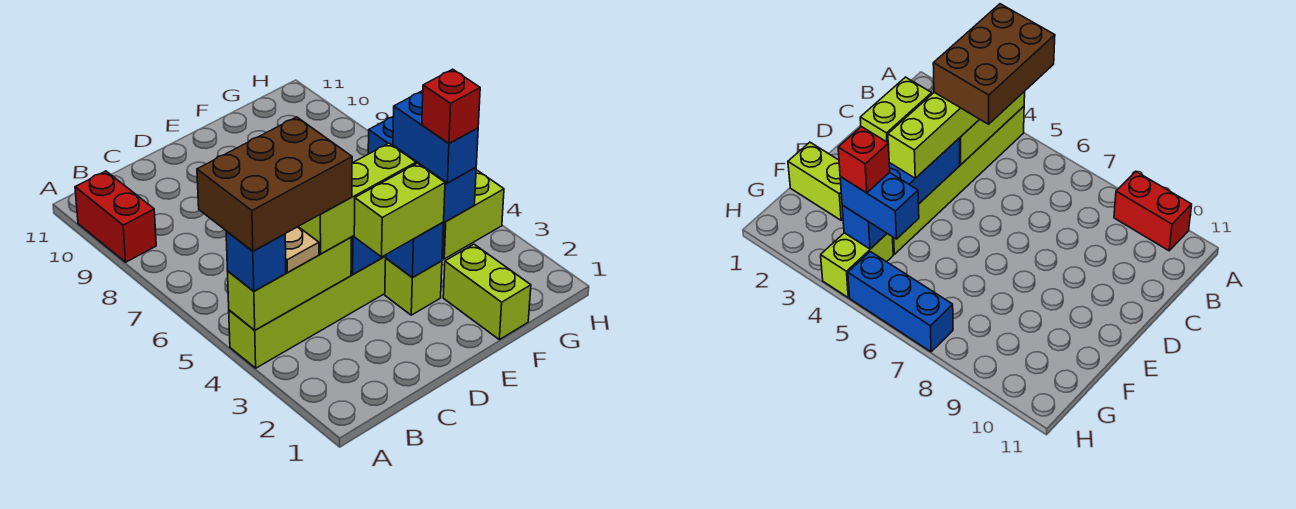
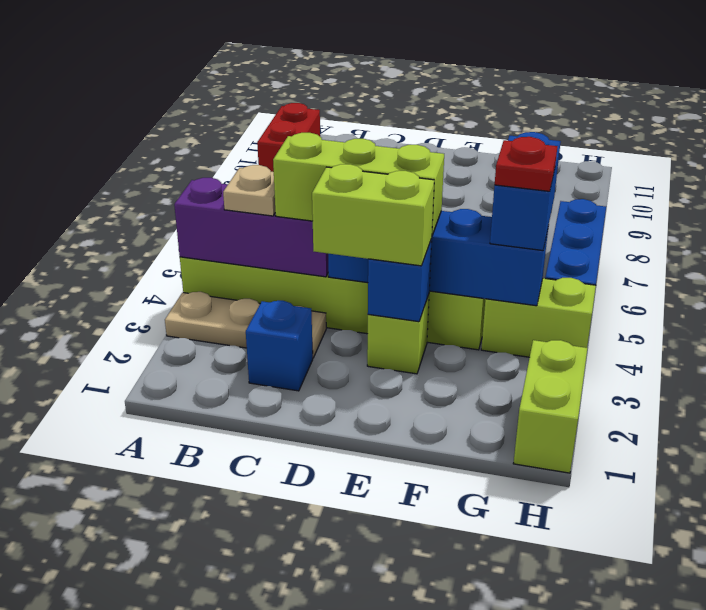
none -> tan plate A3:C3 level 1
lime brick A4:C4 level 2 -> purple brick A4:C4 level 2
blue brick A4 level 3 -> blue brick C2 level 1
brown brick A4:C5 level 4 -> none
lime brick F1:F2 level 1 -> lime brick H1:H2 level 1
red brick G4 level 4 -> red plate G4 level 4

